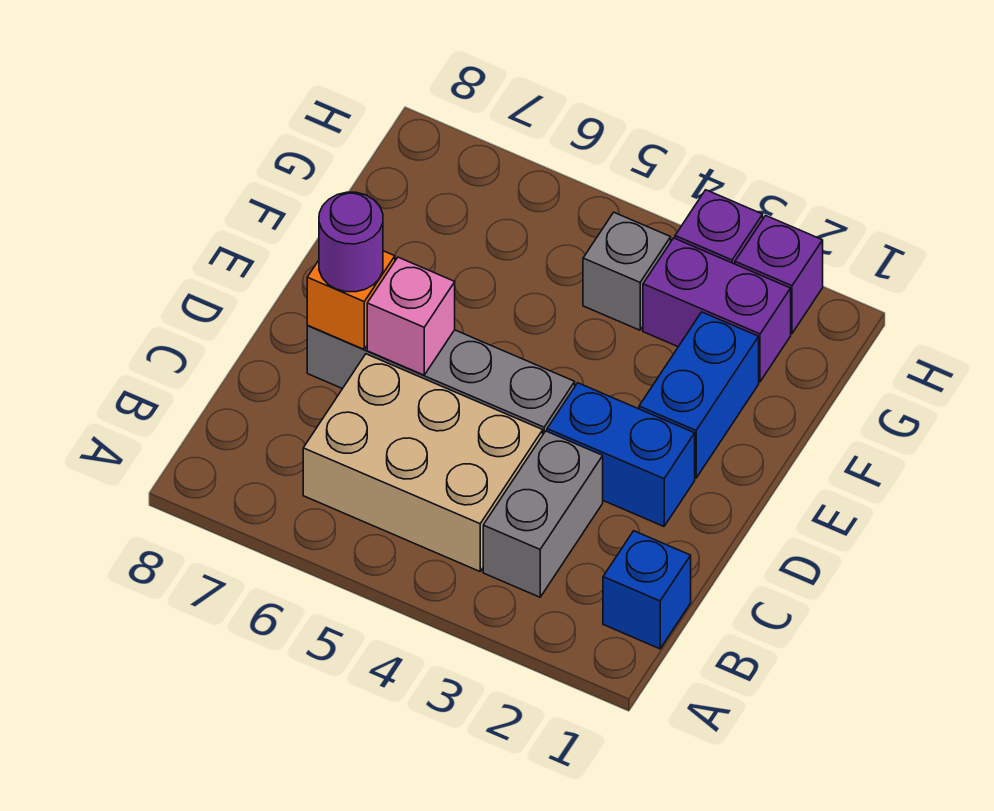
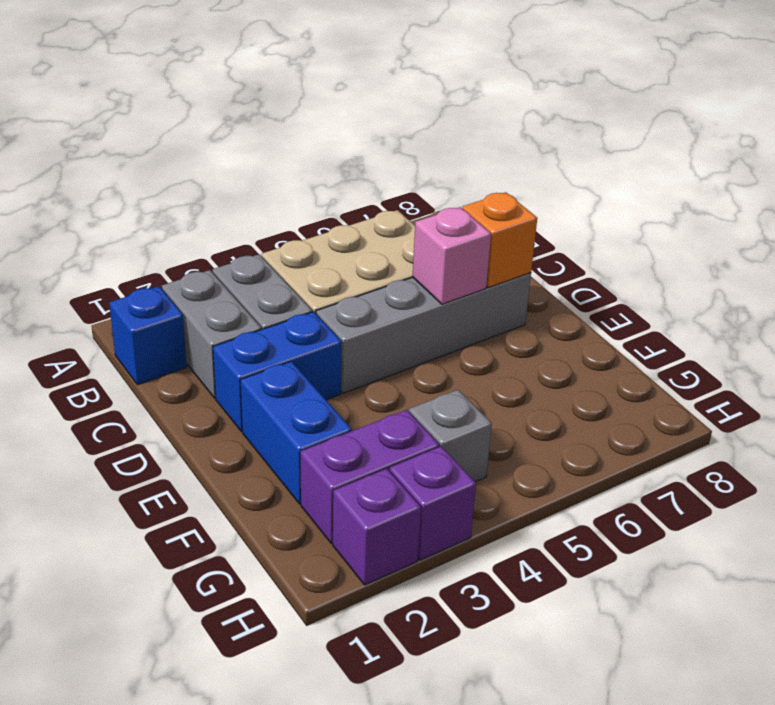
none -> grey brick B2:C2 level 1
purple round brick D7 level 3 -> none

